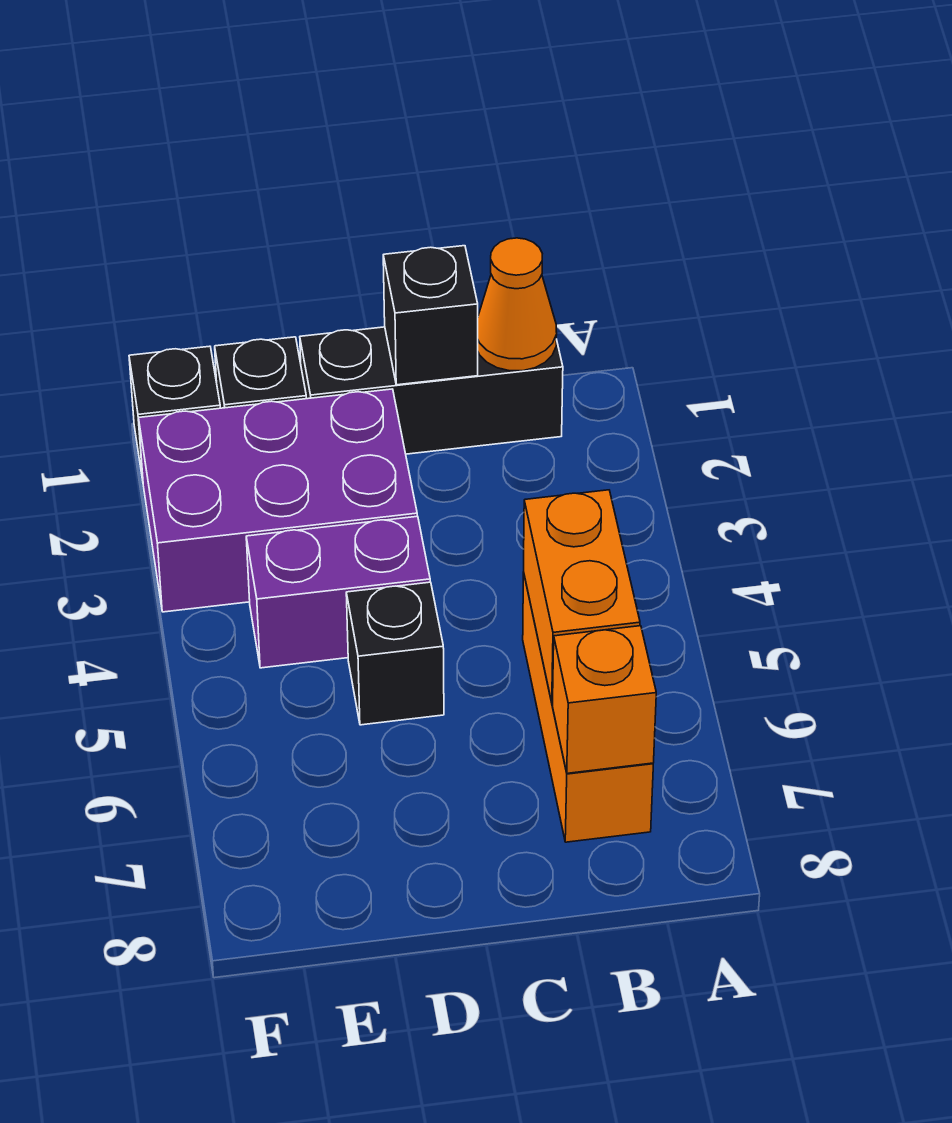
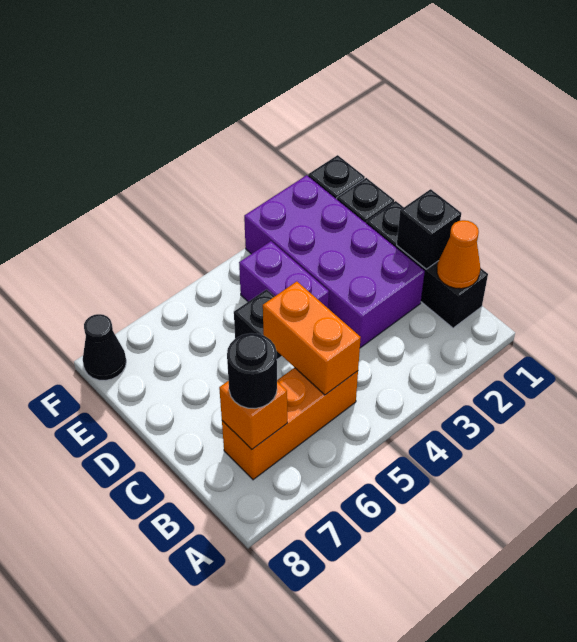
orange brick B5:B6 level 2 -> orange brick B5:C5 level 2
none -> black round brick B7 level 3
purple brick D2:F3 level 1 -> purple brick C2:F3 level 1
none -> black cone F8 level 1

